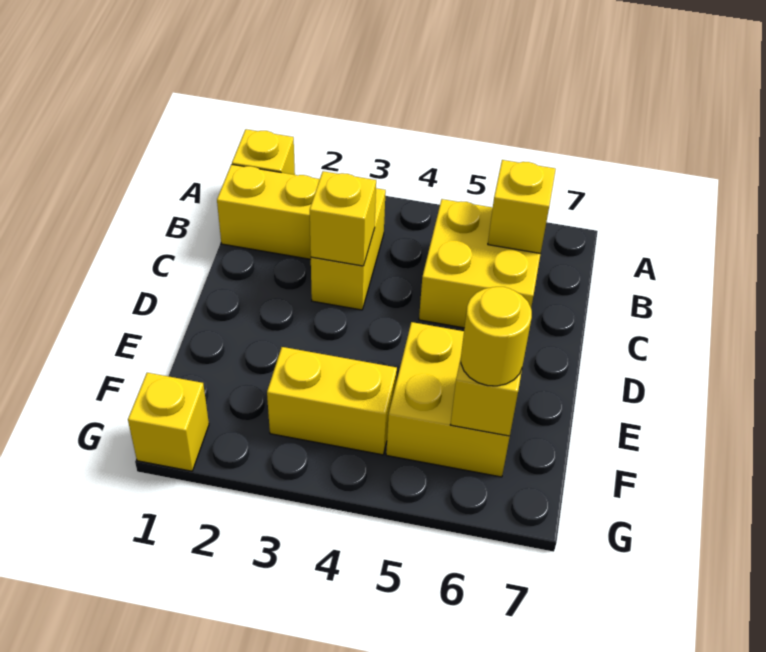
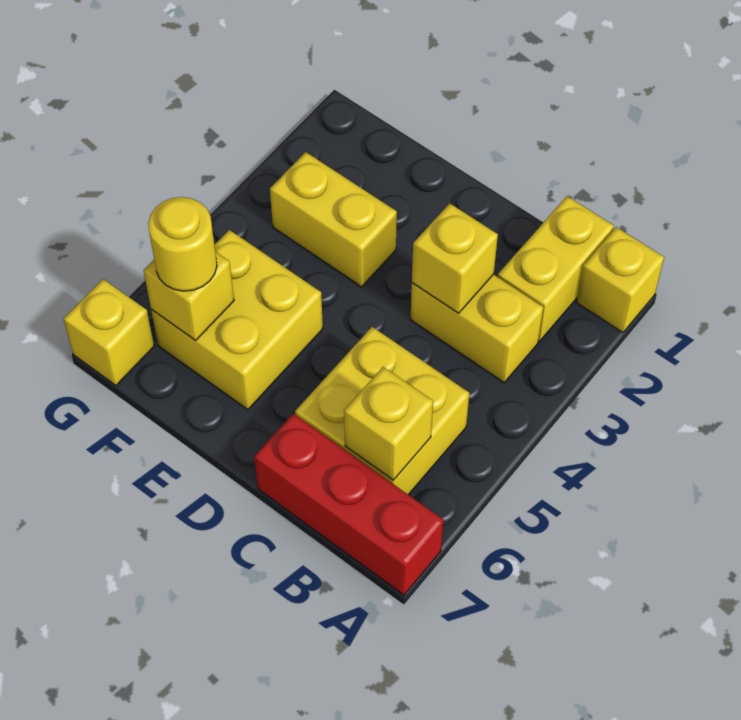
none -> red brick A7:C7 level 1
yellow brick F3:F4 level 1 -> yellow brick E3:F3 level 1
yellow brick G1 level 1 -> yellow brick G7 level 1

